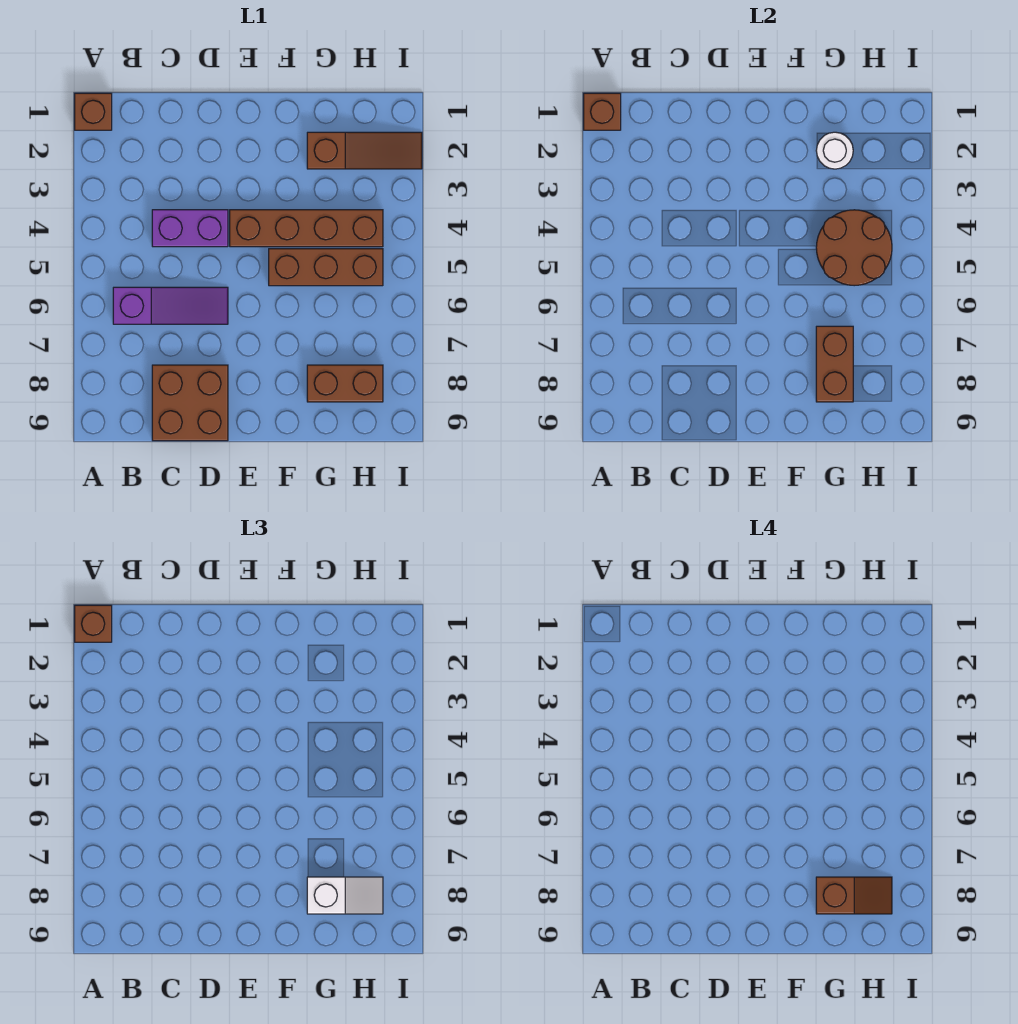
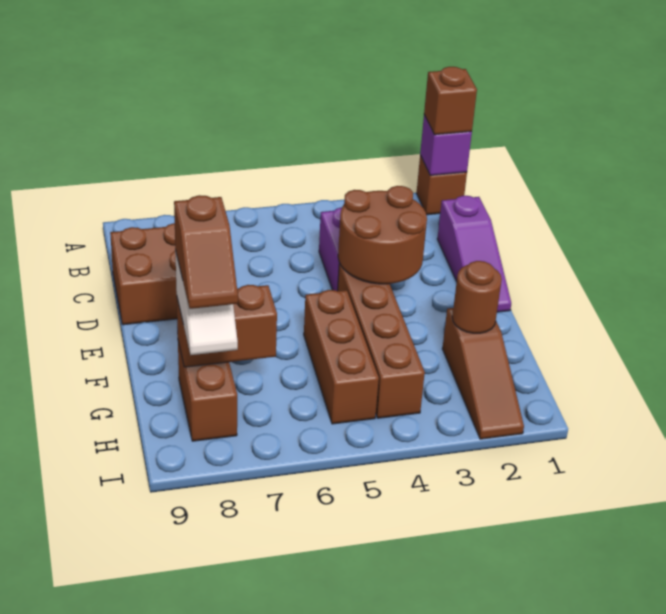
brown brick A1 level 2 -> purple brick A1 level 2
purple slope B6:D6 level 1 top B -> purple slope C1:E1 level 1 top C
white round brick G2 level 2 -> brown round brick G2 level 2
brown round brick G4:H5 level 2 -> brown round brick D3:E4 level 2

